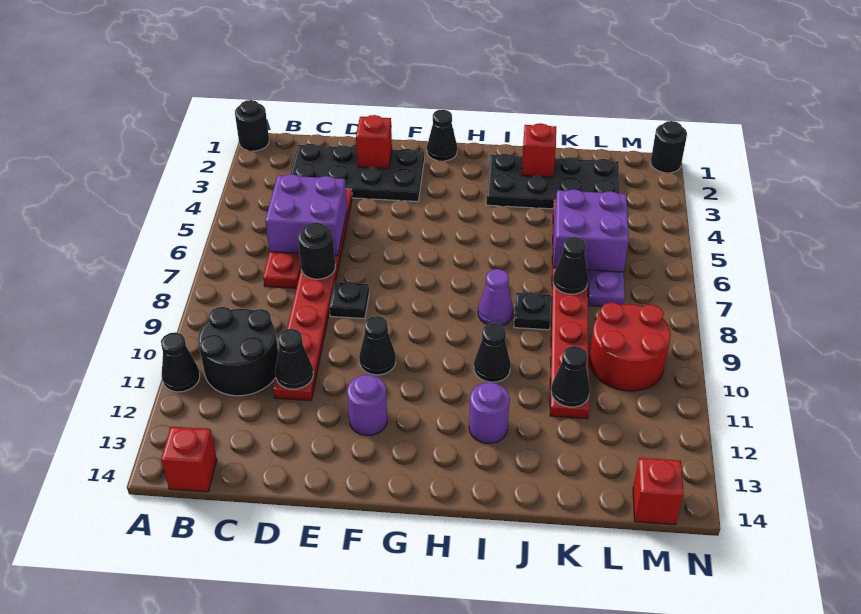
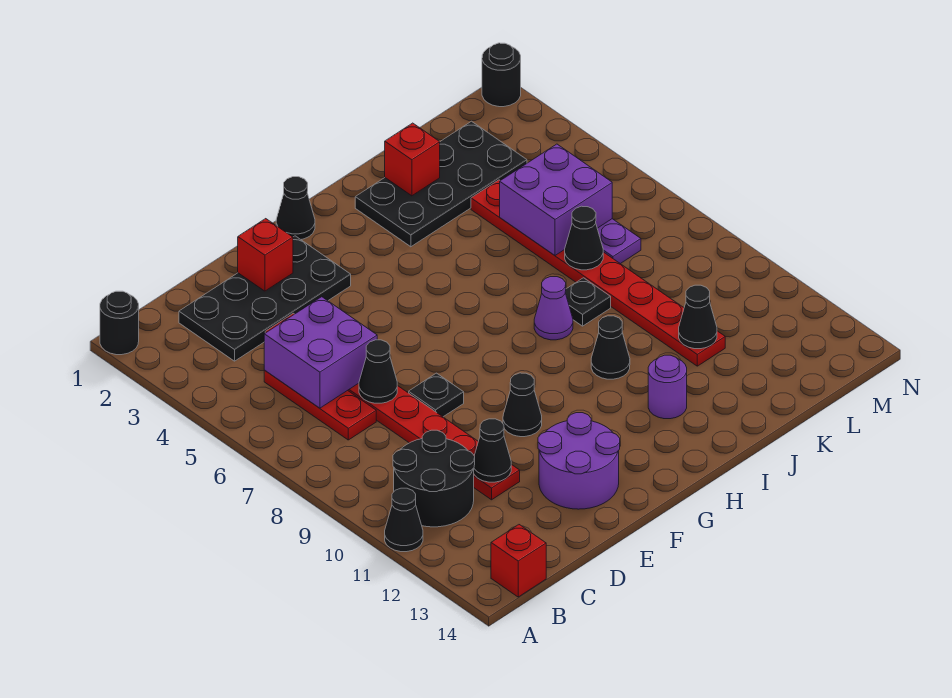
black round brick D7 level 2 -> black cone D7 level 2
purple round brick F12 level 1 -> purple round brick E12:F13 level 1
red round brick L9:M10 level 1 -> none
red brick M14 level 1 -> none

